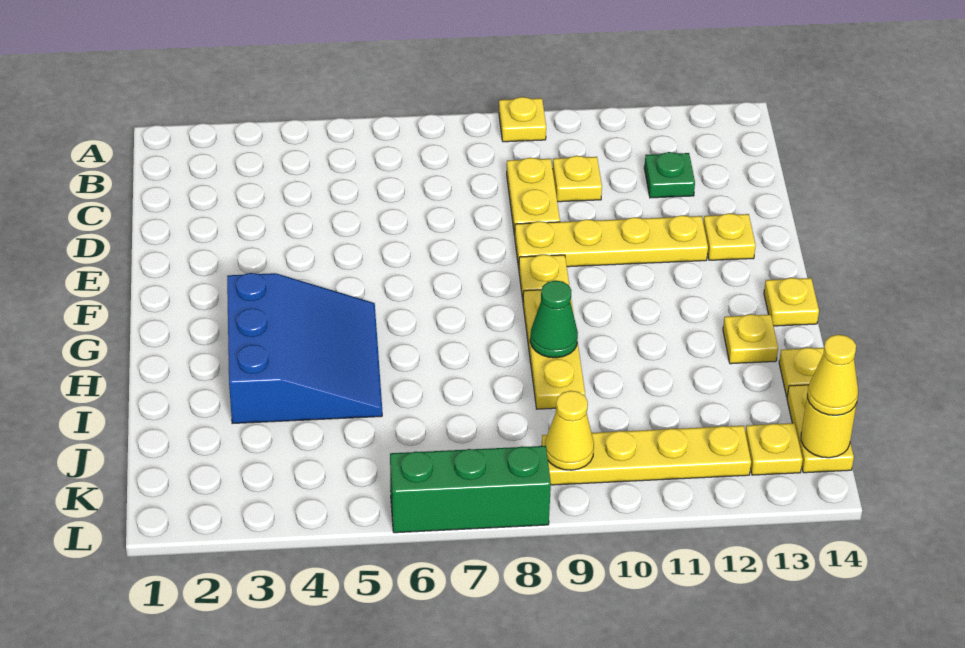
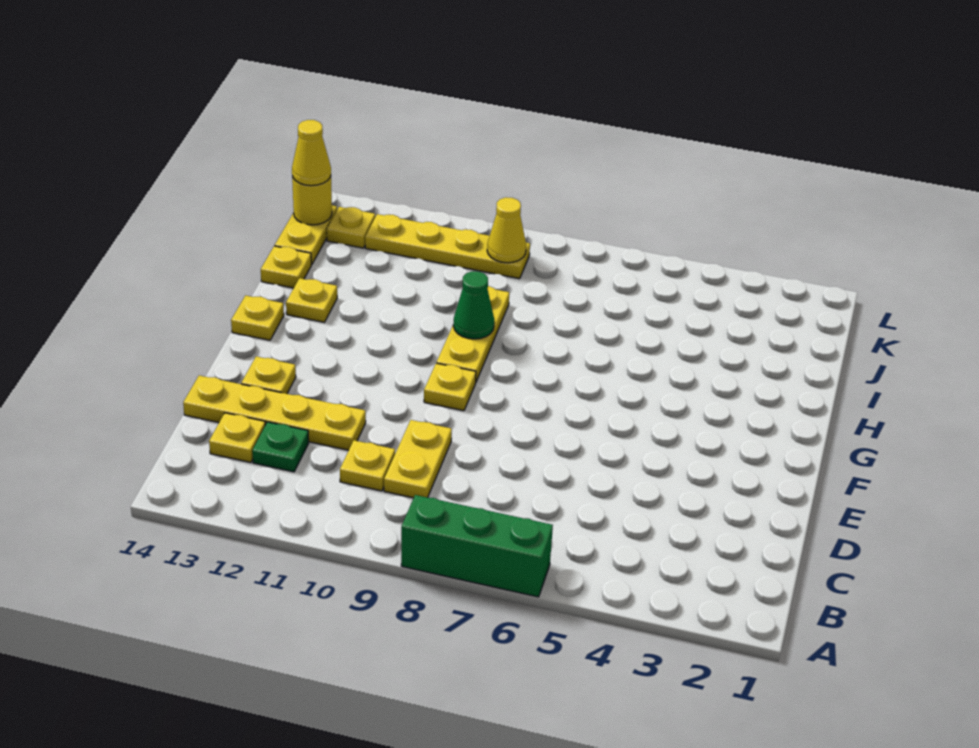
yellow plate A9 level 1 -> yellow plate C13 level 1
yellow plate E9:E12 level 1 -> yellow plate D11:D14 level 1
blue slope G3:I5 level 1 top 3 -> none
green brick L6:L8 level 1 -> green brick A6:A8 level 1

